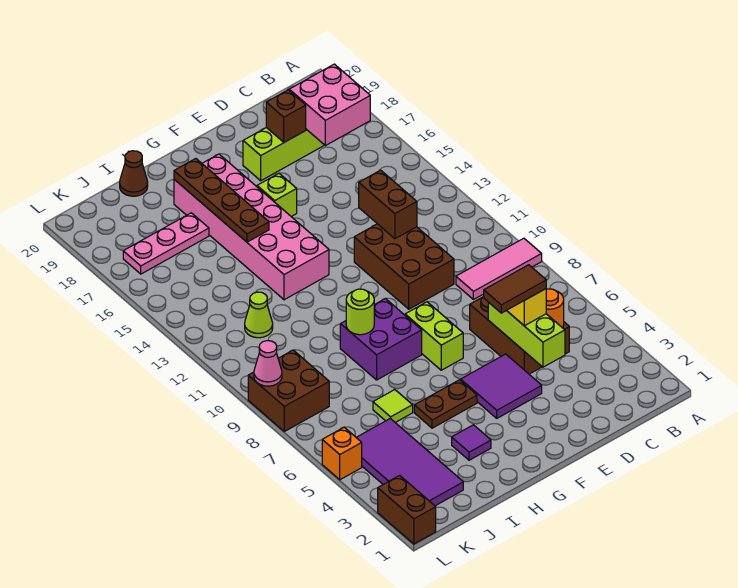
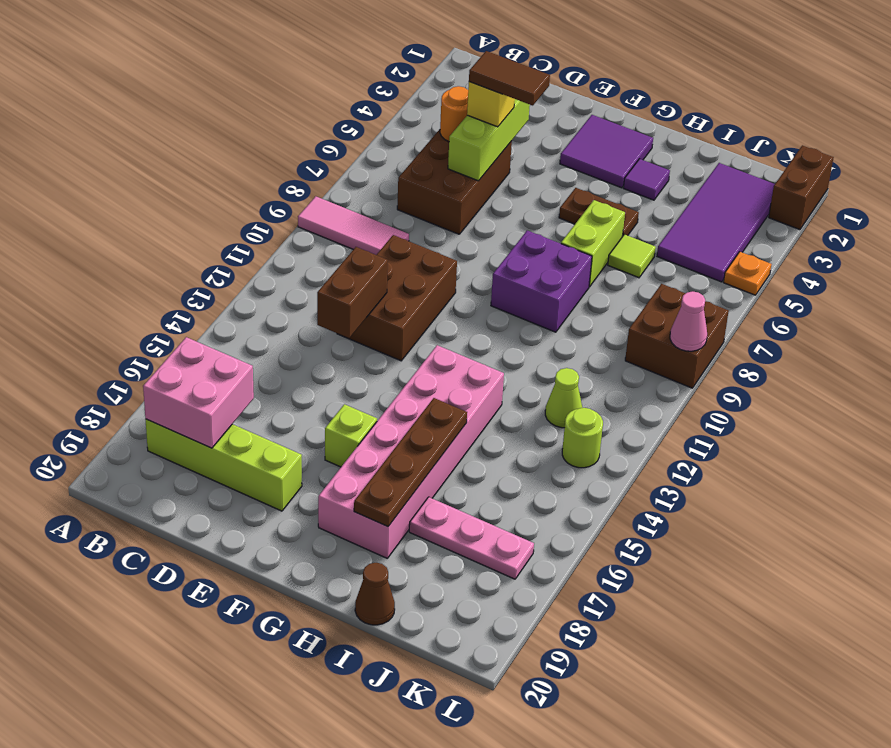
brown brick D18 level 2 -> none
purple tile E4:F5 level 1 -> purple tile F2:G3 level 1
lime brick F7:F8 level 1 -> lime brick H6:H7 level 1
lime round brick H9 level 2 -> lime round brick K13 level 1
orange brick L5 level 1 -> orange plate L5 level 1

